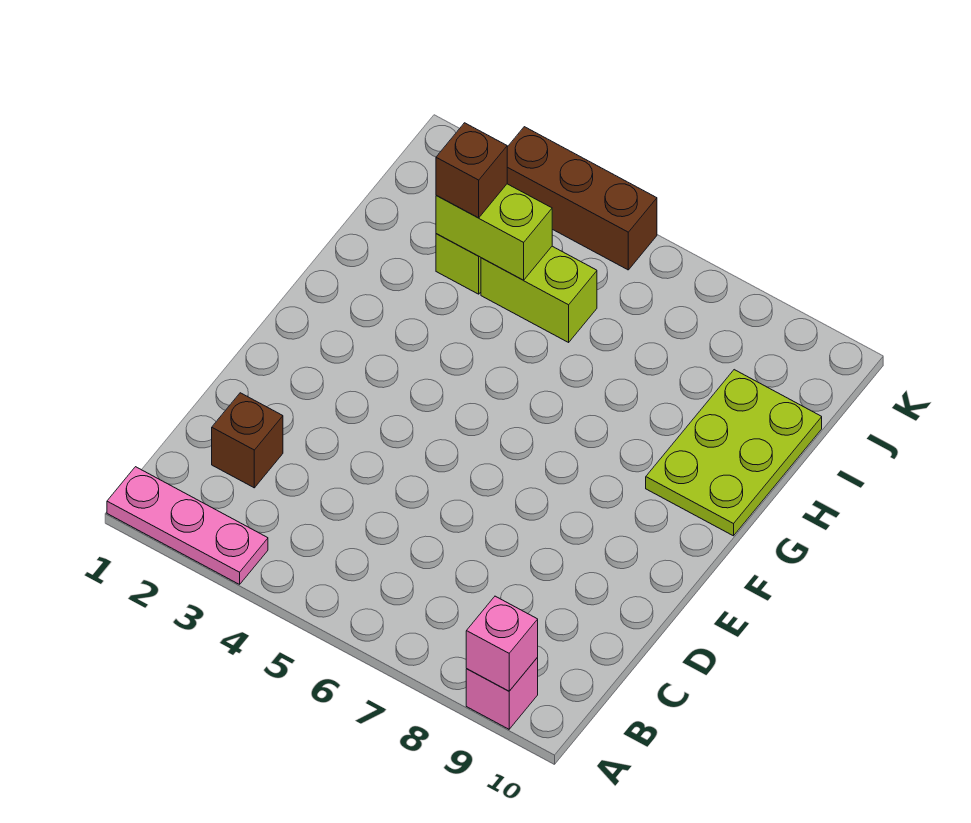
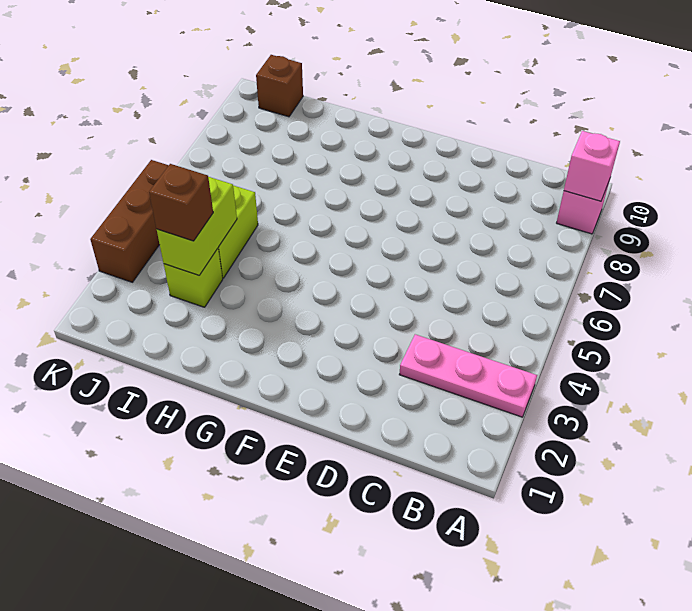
pink plate A1:A3 level 1 -> pink plate A3:C3 level 1
brown brick C2 level 1 -> brown brick J10 level 1
lime plate G9:I10 level 1 -> none

